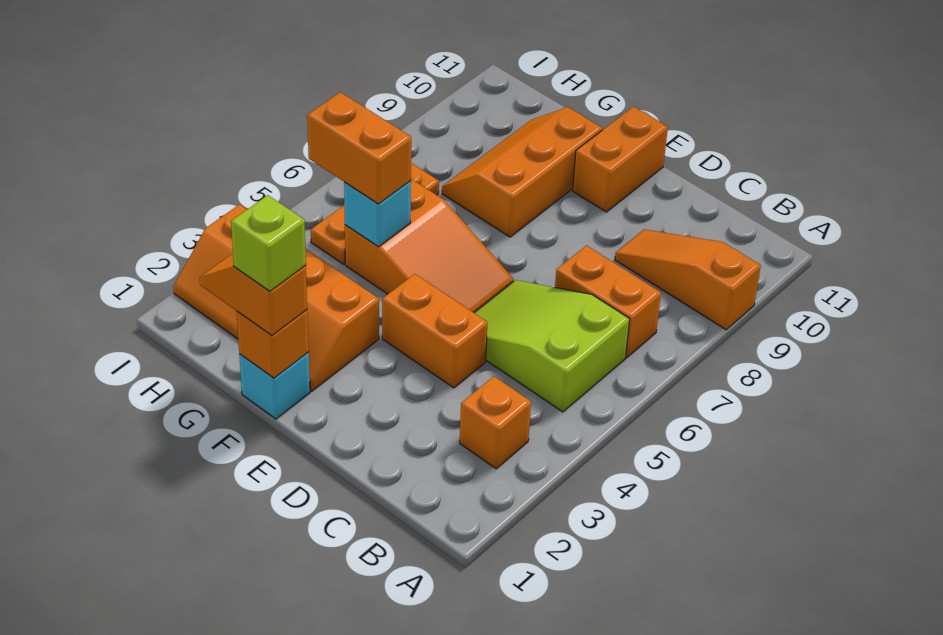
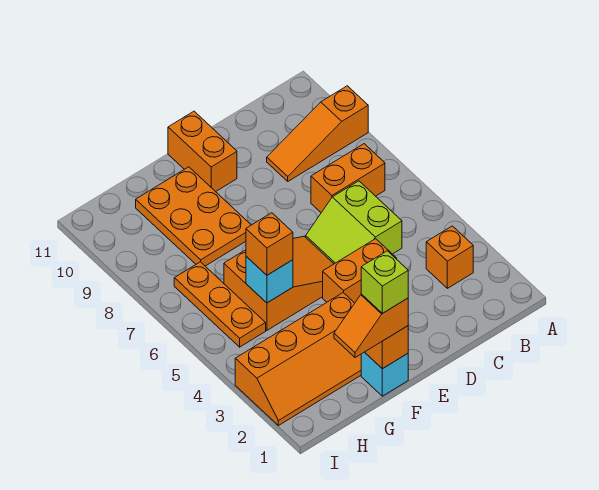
lime slope B5:D6 level 1 top B -> lime slope C5:D6 level 1 top C
orange slope F8:G10 level 1 top F -> orange plate F8:G10 level 1
orange brick G5:H5 level 3 -> orange brick G5 level 3

